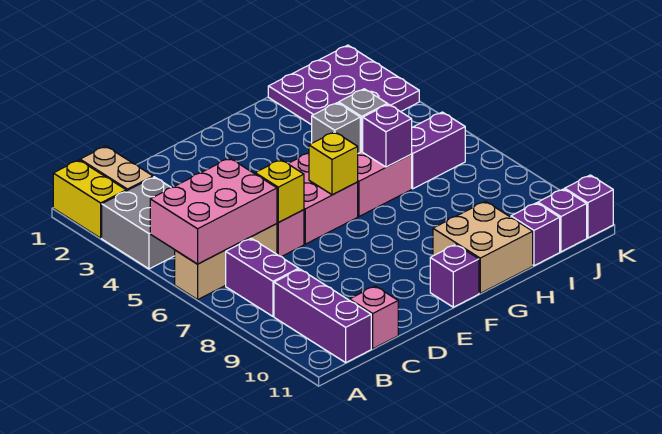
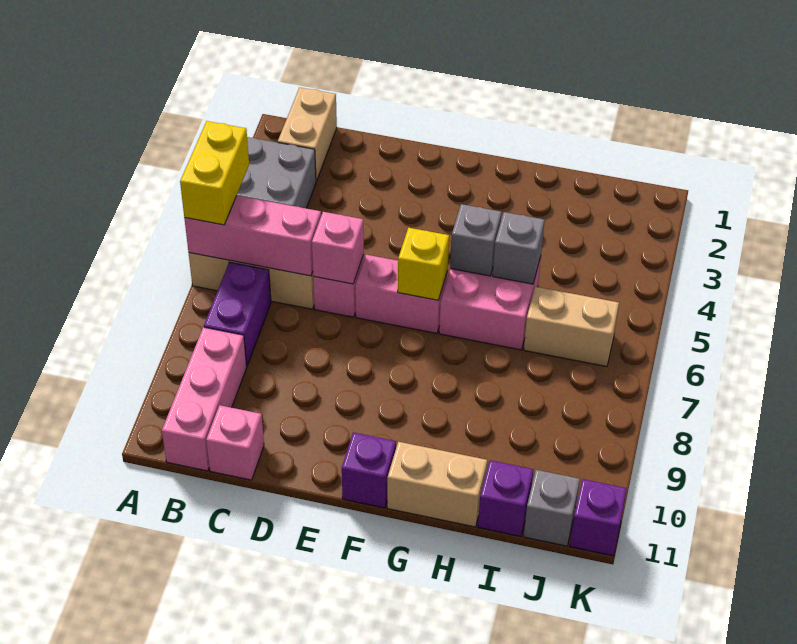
yellow brick A1:A2 level 1 -> yellow brick A5:A6 level 3
pink brick A5:C6 level 2 -> pink brick A6:C6 level 2
purple brick B9:B11 level 1 -> pink brick B9:B11 level 1
yellow brick D6 level 2 -> pink brick D6 level 2
pink brick E5:F6 level 1 -> pink brick E6:F6 level 1
tan brick G10:H11 level 1 -> tan brick G11:H11 level 1
purple brick H6 level 2 -> none
purple plate I1:K3 level 1 -> none
purple brick I6:J6 level 1 -> tan brick I6:J6 level 1
purple brick J11 level 1 -> grey brick J11 level 1

